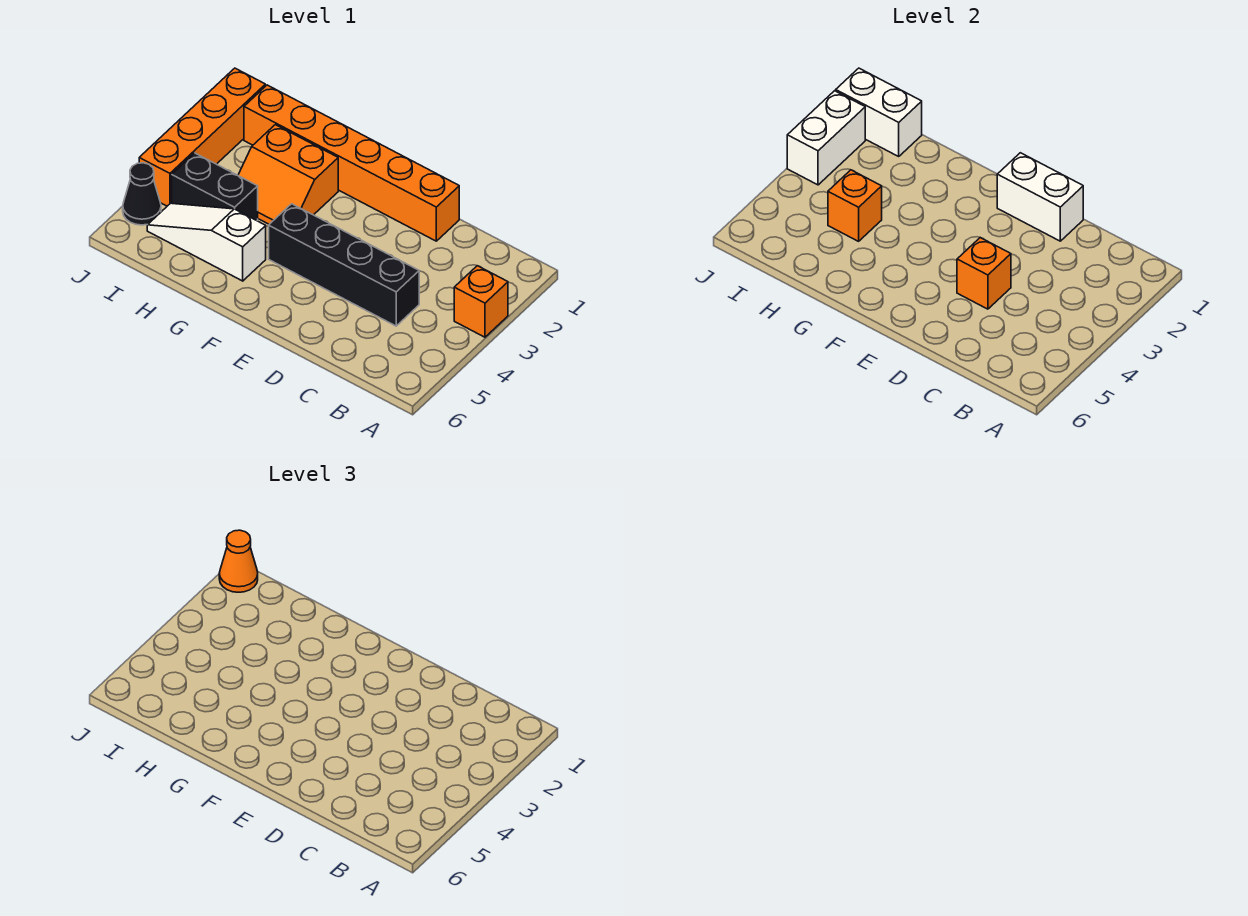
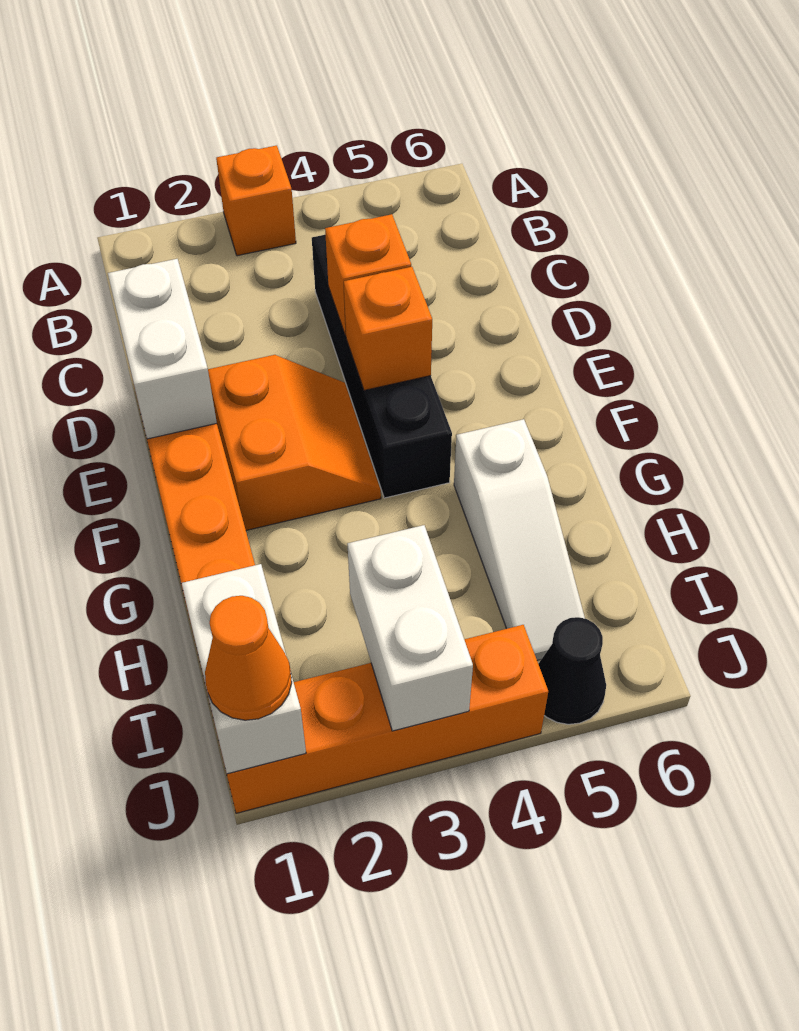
orange slope G2:H3 level 1 top 2 -> orange slope E2:F3 level 1 top 2
black brick H4:I4 level 1 -> none
orange brick H4 level 2 -> orange brick E4 level 2
white brick J2:J3 level 2 -> white brick I3:J3 level 2

